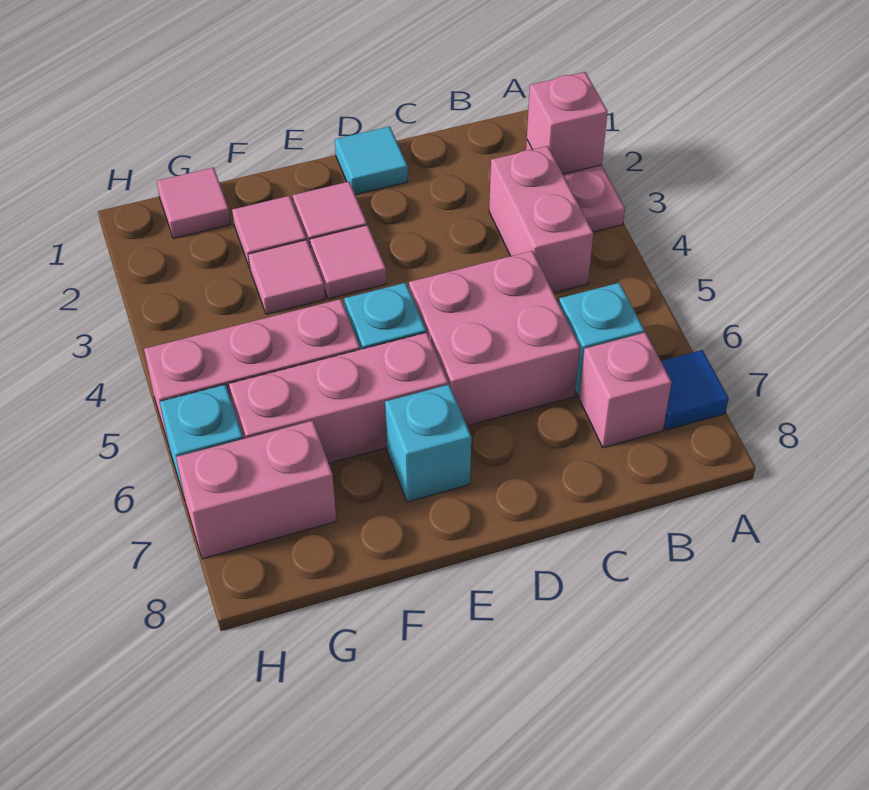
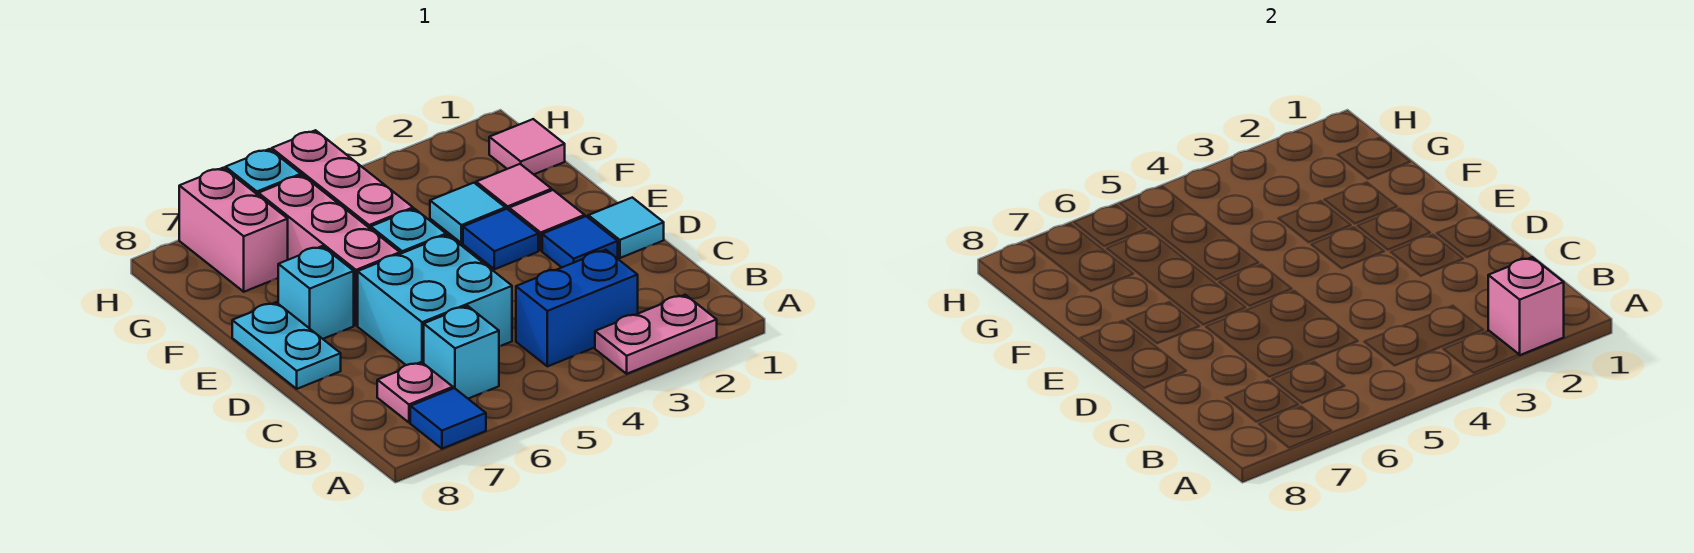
pink brick B3:B4 level 1 -> blue brick B3:B4 level 1
pink brick B7 level 1 -> pink plate B7 level 1
pink brick C5:D6 level 1 -> cyan brick C5:D6 level 1
none -> blue tile D2 level 1
none -> cyan plate D8:E8 level 1
pink tile E3 level 1 -> blue tile E3 level 1
pink tile F3 level 1 -> cyan tile F3 level 1

